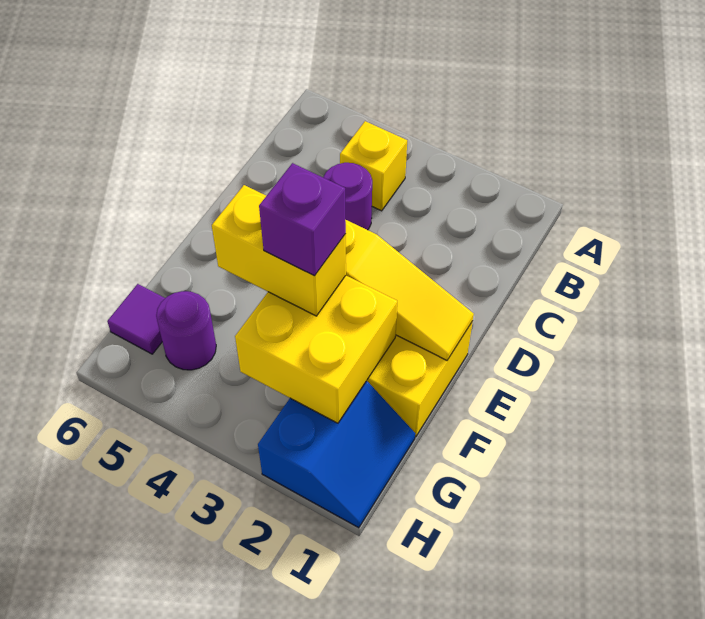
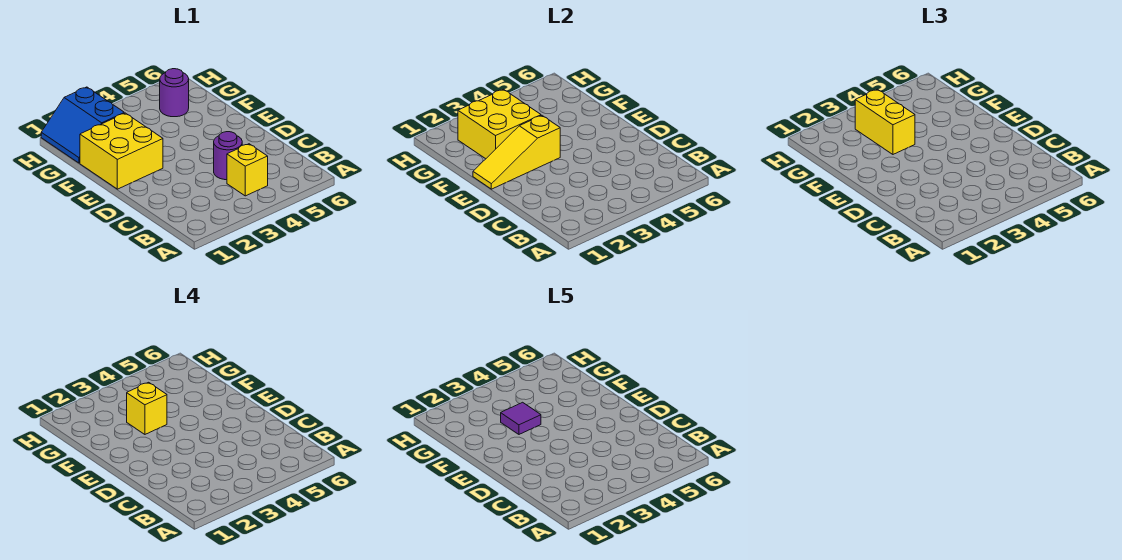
yellow brick F3:F4 level 3 -> yellow brick F3:G3 level 3
purple brick F3 level 4 -> yellow brick F3 level 4
purple tile G6 level 1 -> purple tile F3 level 5

